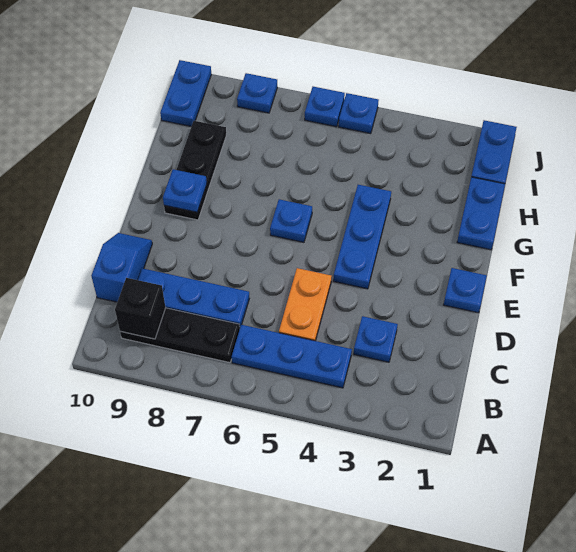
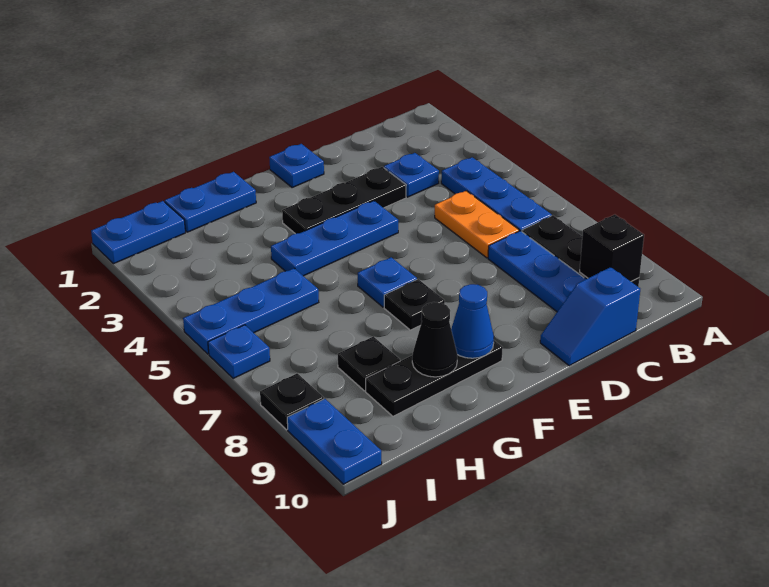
orange plate C5:D5 level 1 -> orange plate C5:C6 level 1
none -> black plate D3:F3 level 1
none -> black plate F7 level 1
blue plate F9 level 2 -> blue cone F9 level 2
none -> black cone G9 level 2
none -> black plate H8 level 1
blue plate I10:J10 level 1 -> blue plate J9:J10 level 1
blue plate J5 level 1 -> blue plate H5:J5 level 1
blue plate J8 level 1 -> black plate J8 level 1

